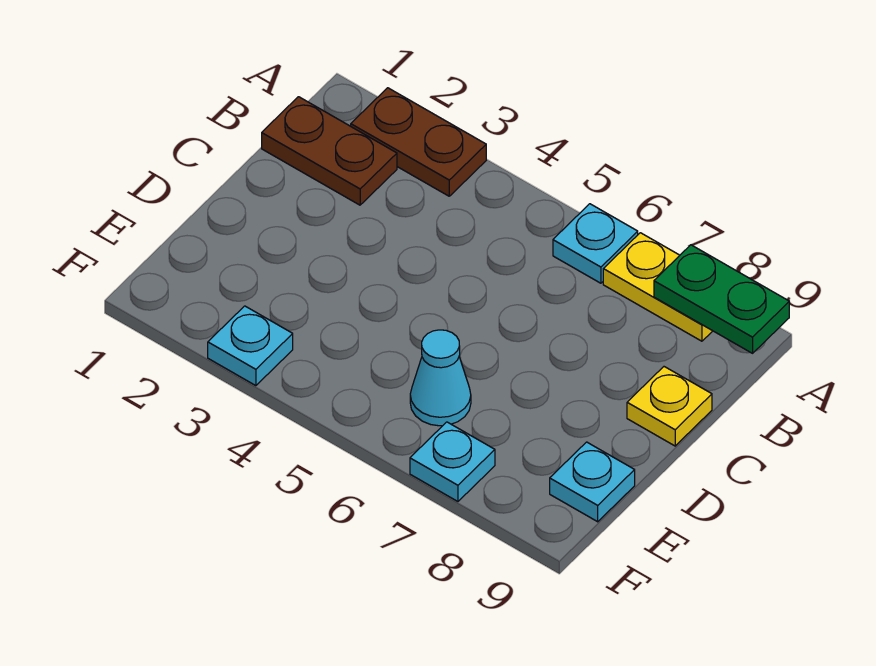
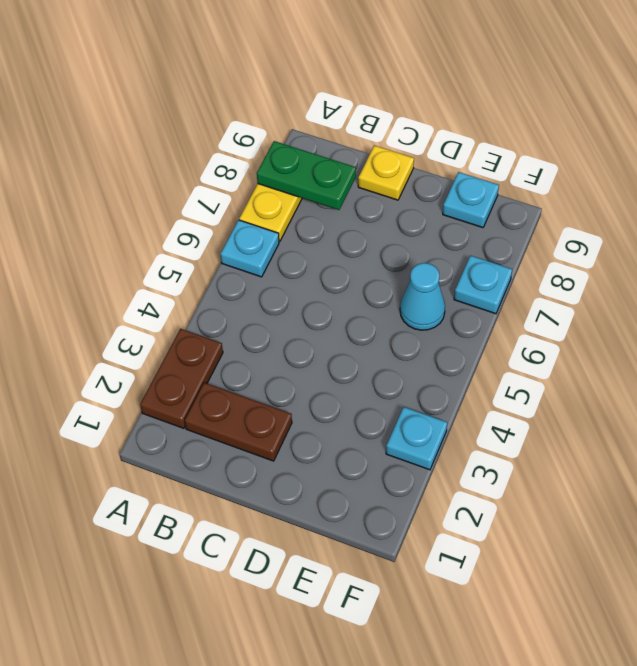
green plate A8:A9 level 2 -> green plate A8:B8 level 2
brown plate B1:B2 level 1 -> brown plate B2:C2 level 1

